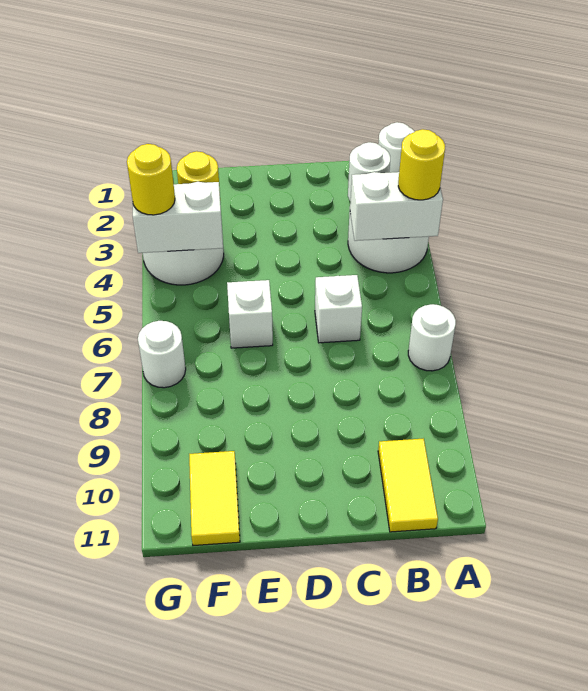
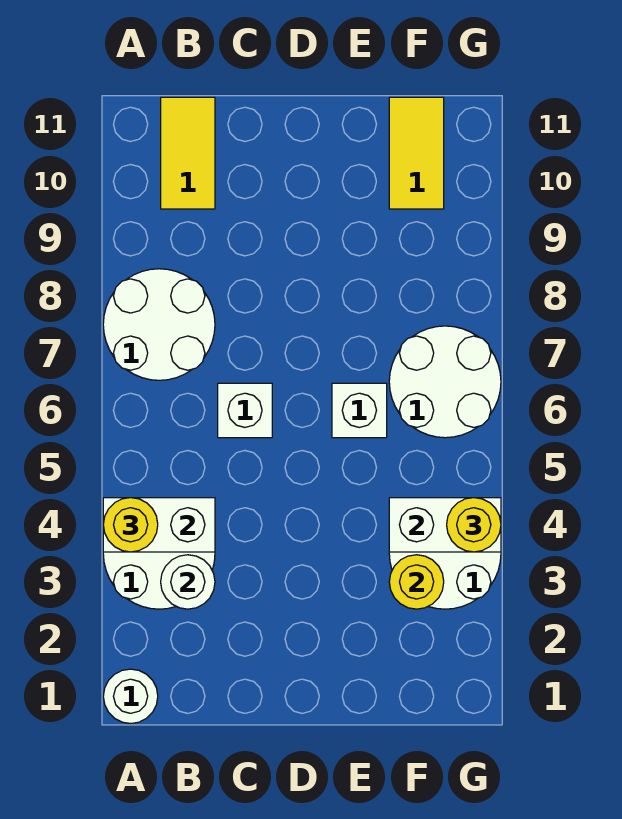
white round brick A7 level 1 -> white round brick A7:B8 level 1
white round brick G7 level 1 -> white round brick F6:G7 level 1

